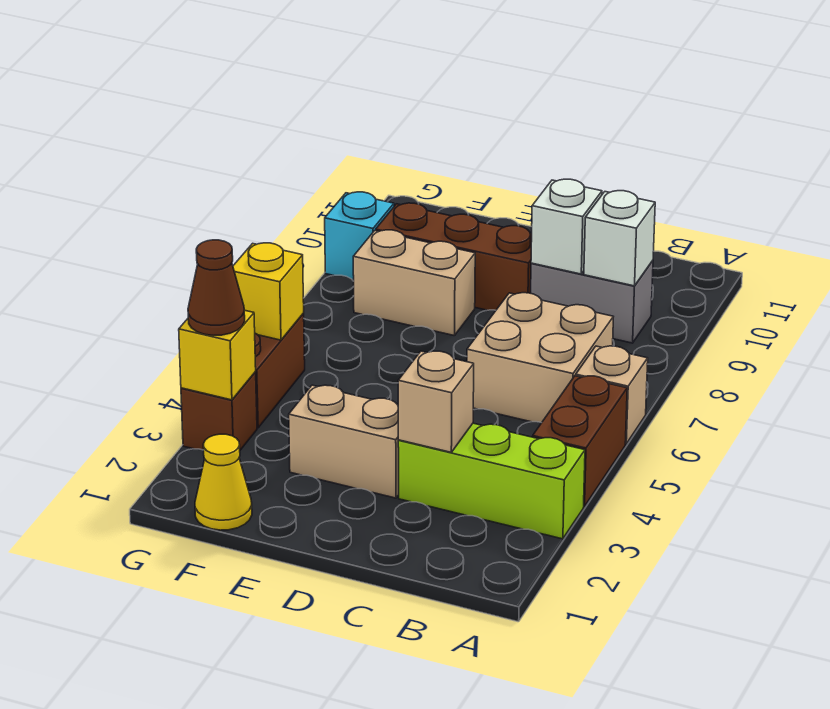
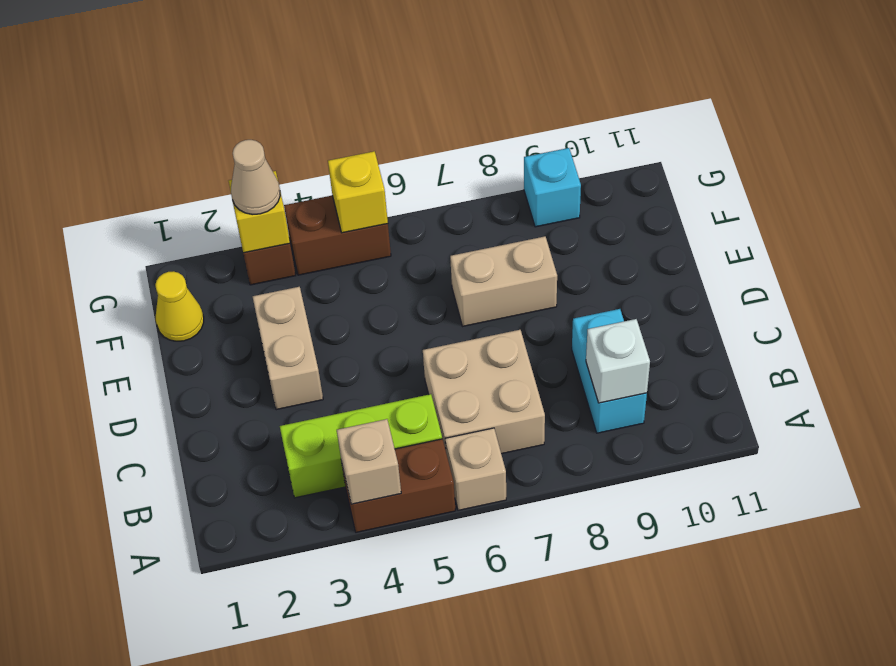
lime brick A3:C3 level 1 -> lime brick B3:B5 level 1
grey brick B9:C9 level 1 -> cyan brick B9:C9 level 1
tan brick C3 level 2 -> tan brick A4 level 2
white brick C9 level 2 -> none
brown brick D9:F9 level 1 -> none
tan brick E8:F8 level 1 -> tan brick E7:E8 level 1
brown cone G3 level 3 -> tan cone G3 level 3

